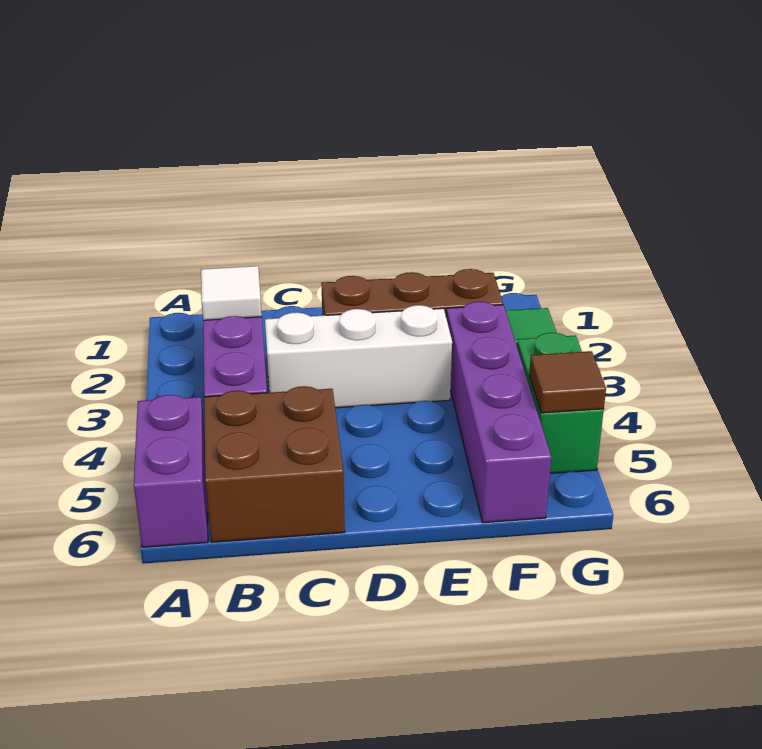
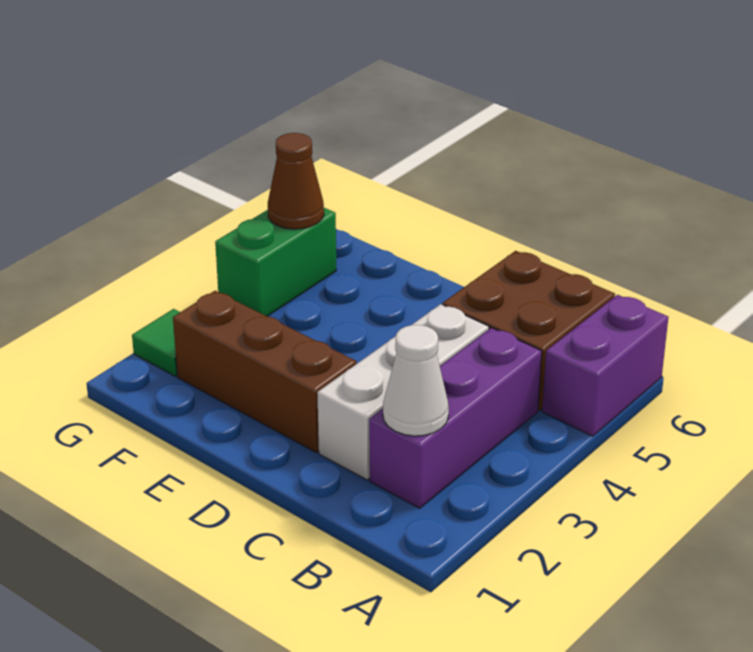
white tile B2 level 2 -> white cone B2 level 2
white brick C3:E3 level 1 -> white brick C2:C4 level 1
purple brick F3:F6 level 1 -> none
brown tile G5 level 2 -> brown cone G5 level 2

